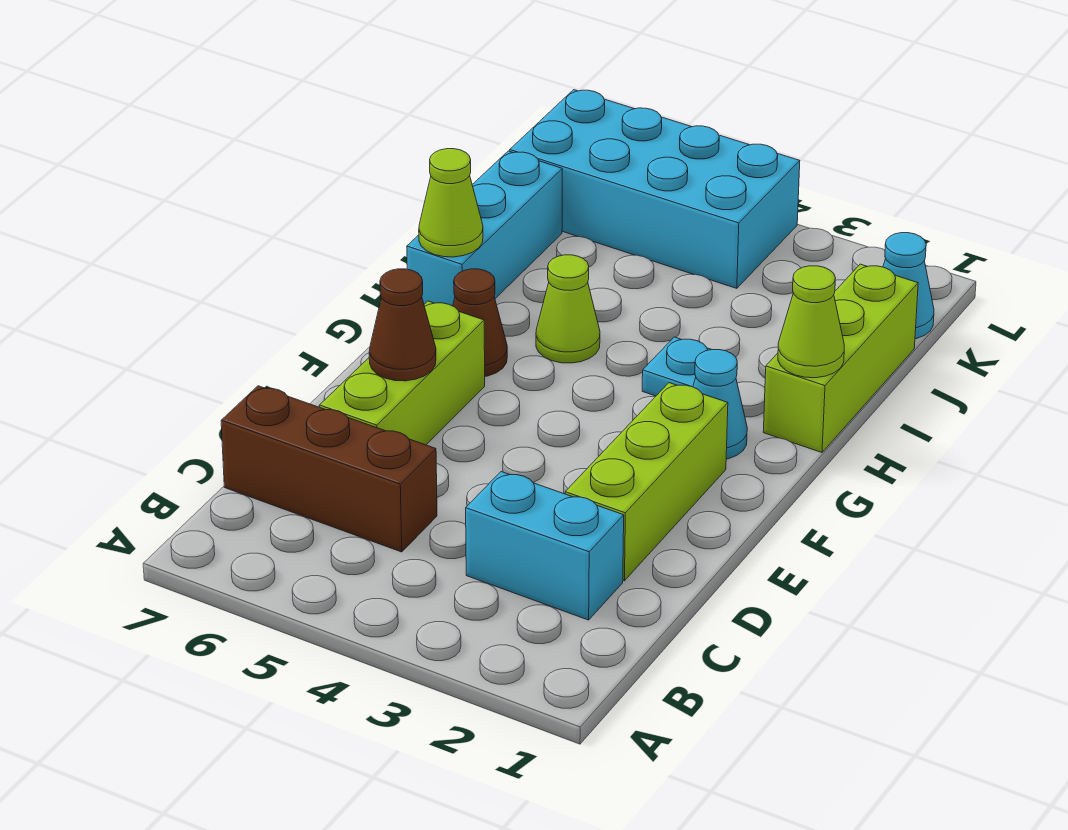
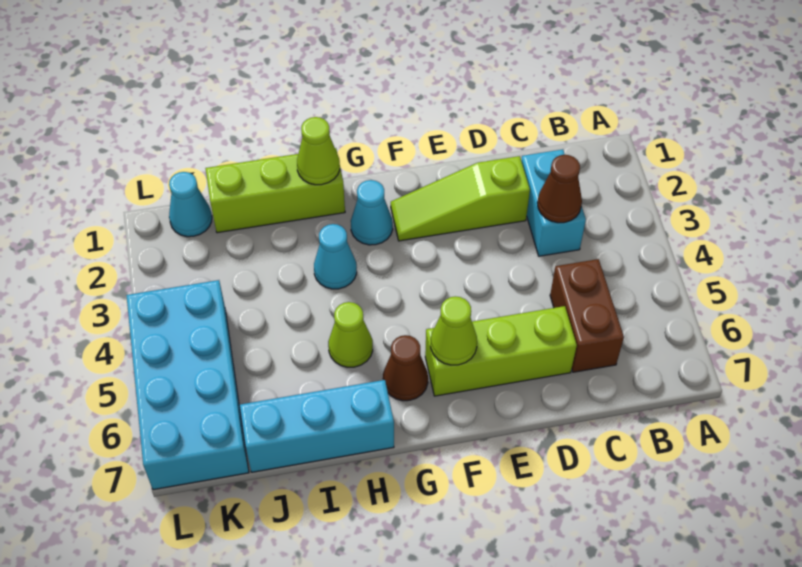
brown brick C5:C7 level 1 -> brown brick C5:C6 level 1
lime brick D2:F2 level 1 -> lime slope D2:F2 level 1 top D
brown cone E6 level 2 -> brown cone C3 level 2
cyan plate H3 level 1 -> cyan cone H3 level 1
lime cone H7 level 2 -> lime cone F6 level 2

